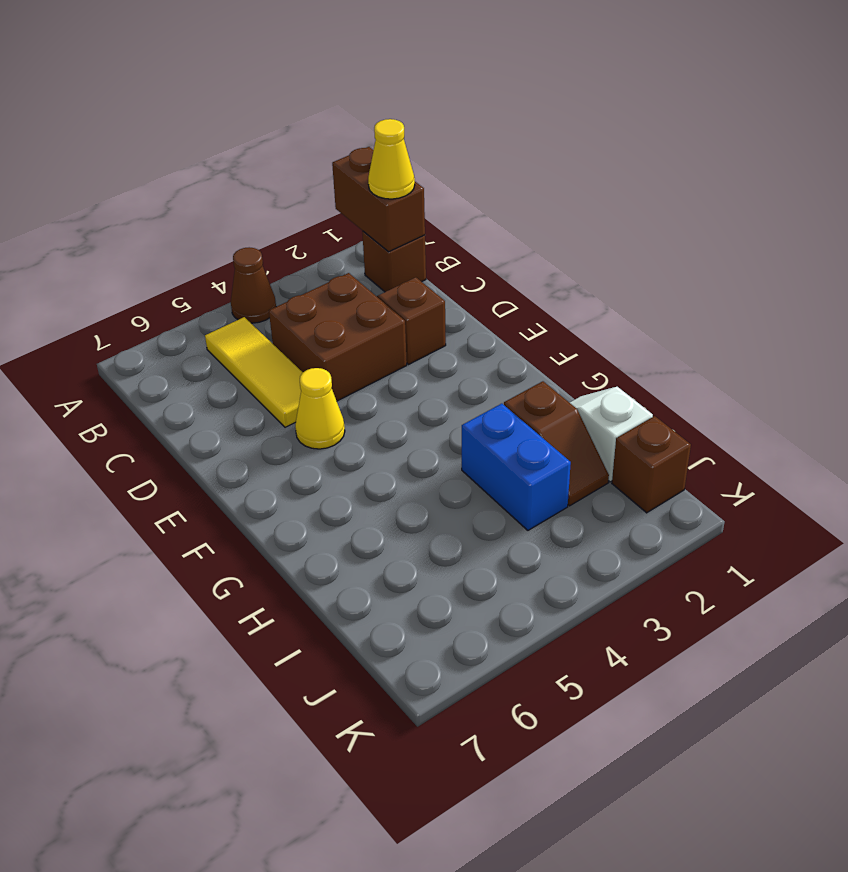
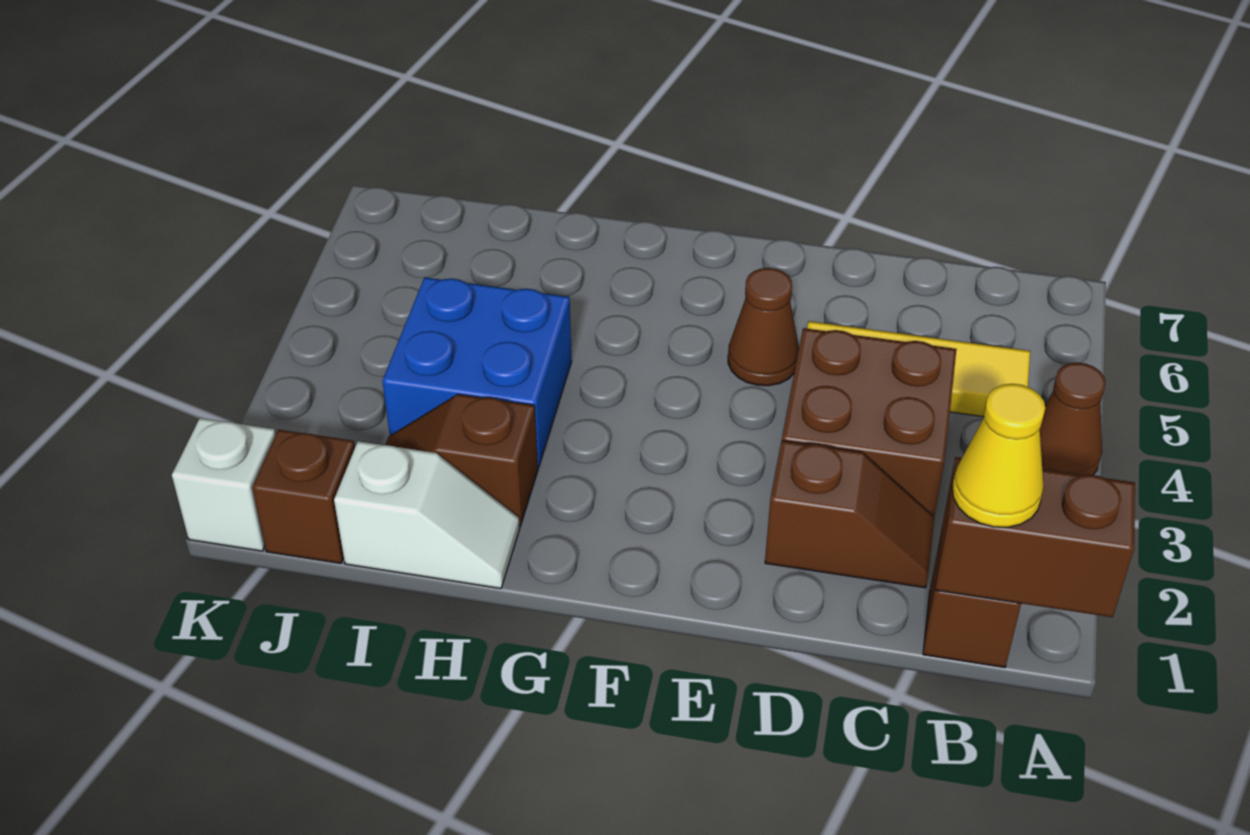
yellow cone E5 level 1 -> brown cone E5 level 1
blue brick H3:I3 level 1 -> blue brick H3:I4 level 1
none -> white brick K1 level 1

